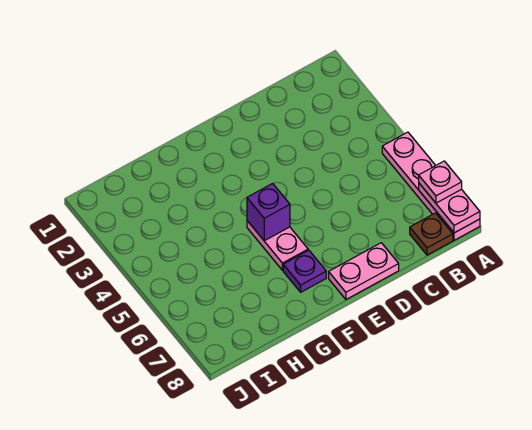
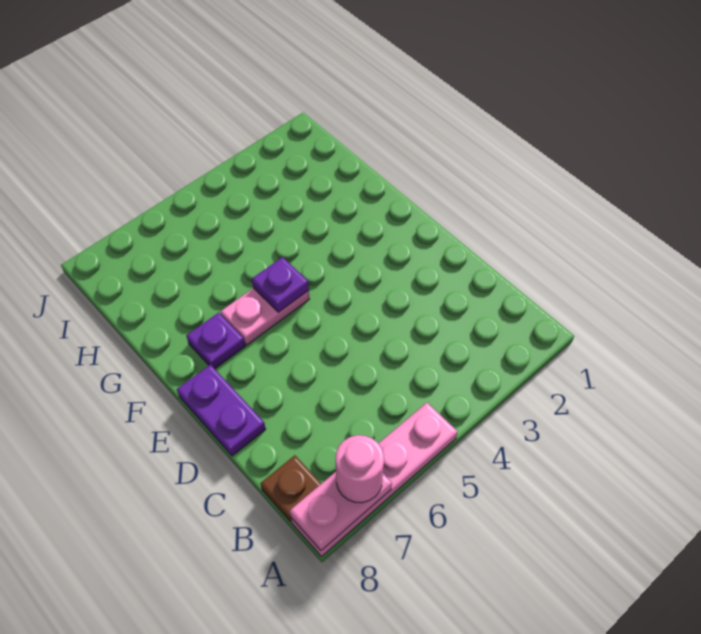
pink plate A7 level 3 -> pink round brick A7 level 3
pink plate D8:E8 level 1 -> purple plate D8:E8 level 1
purple brick F5 level 2 -> purple plate F5 level 2

